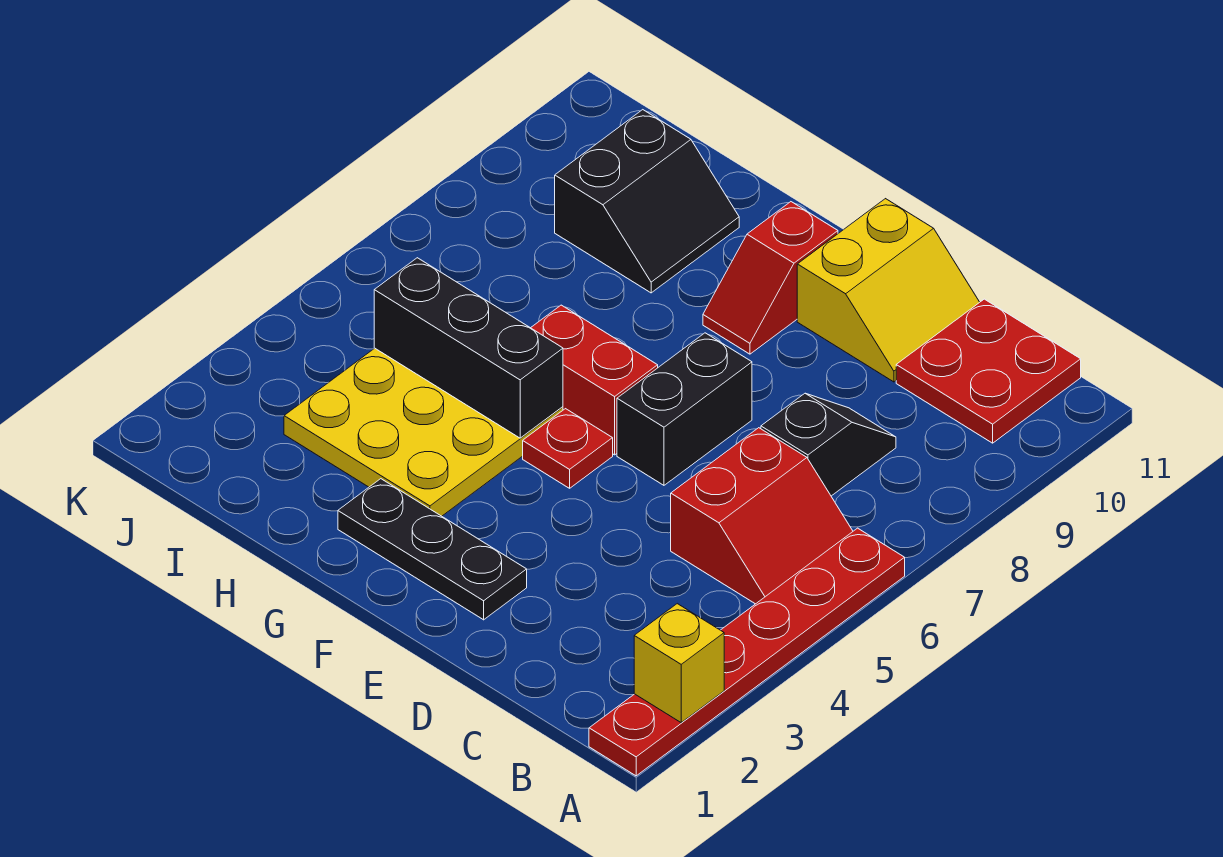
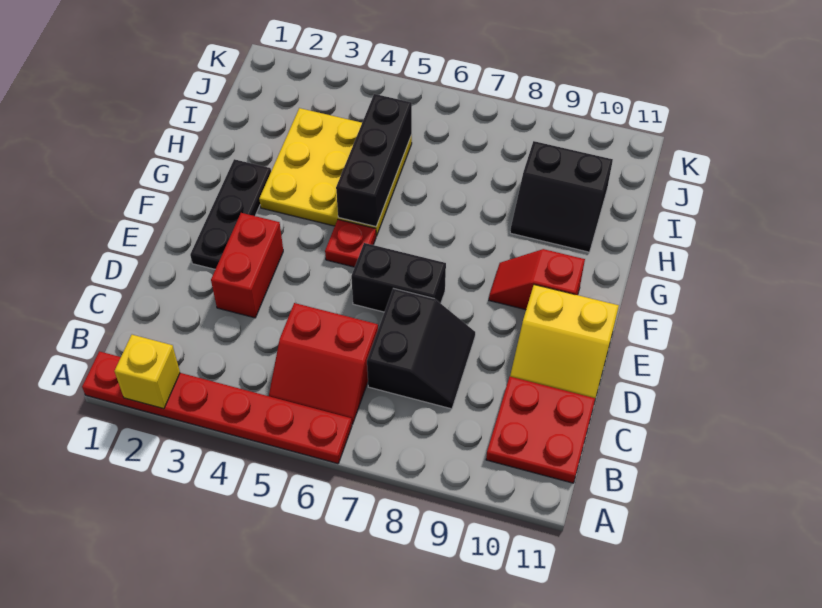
black slope C7:C8 level 1 top 7 -> black slope C7:D8 level 1 top 7
red brick F6:G6 level 1 -> red brick D3:E3 level 1

